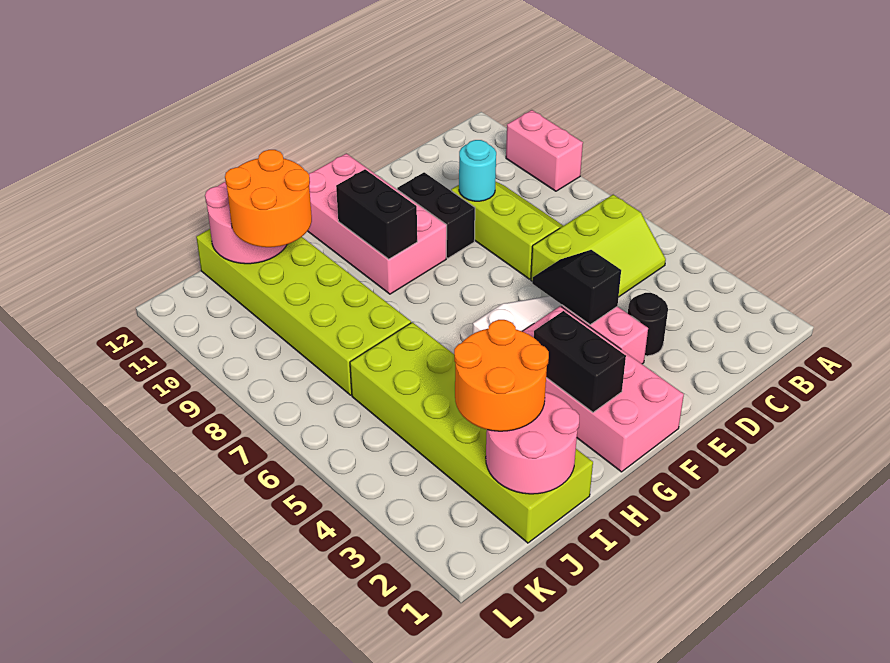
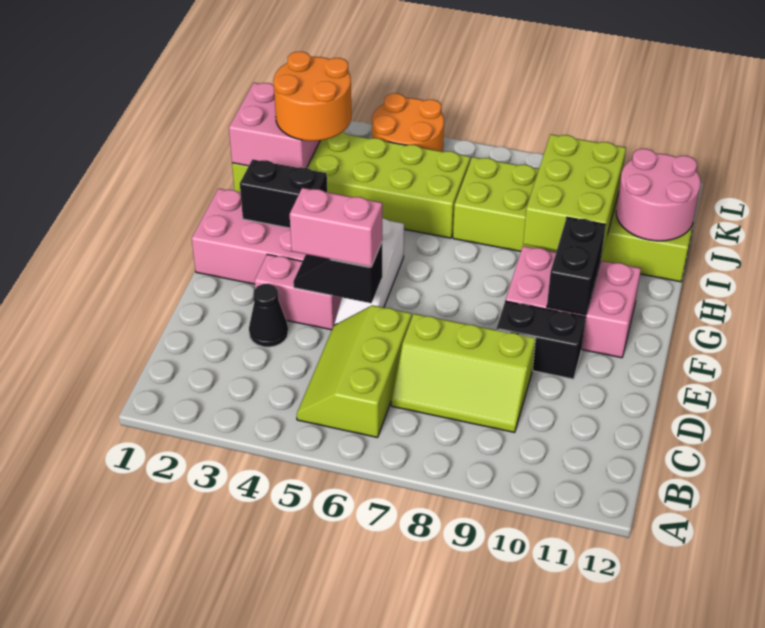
pink brick A9:A10 level 1 -> pink brick E4:E5 level 3
black round brick D3 level 1 -> black cone D3 level 1
cyan round brick D9 level 2 -> none
black slope E4:E5 level 2 top 4 -> black slope E4:E5 level 2 top 5
pink brick F9:G12 level 1 -> pink brick F9:G11 level 1
black brick G9:G10 level 2 -> black brick F10:G10 level 2
none -> lime brick H9:J10 level 2
pink round brick I1:J2 level 2 -> pink brick I1:J2 level 2
orange round brick I10:J11 level 3 -> orange round brick K4:L5 level 1

